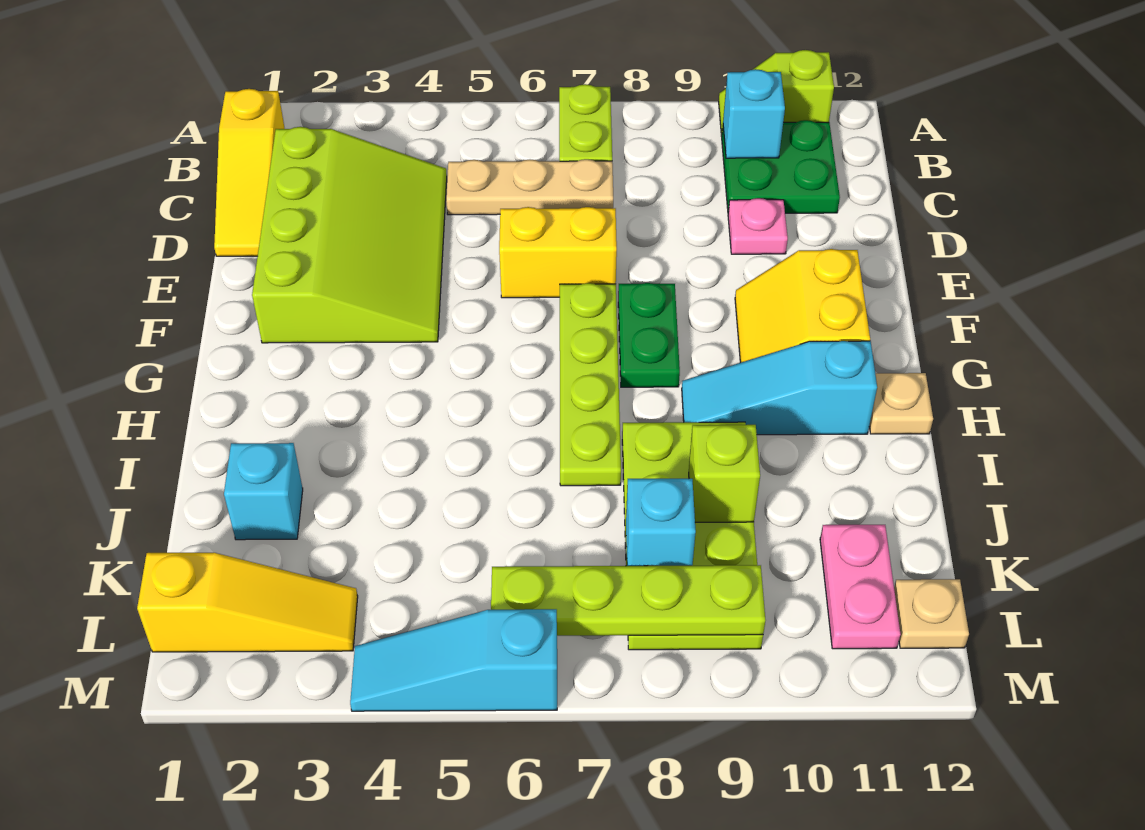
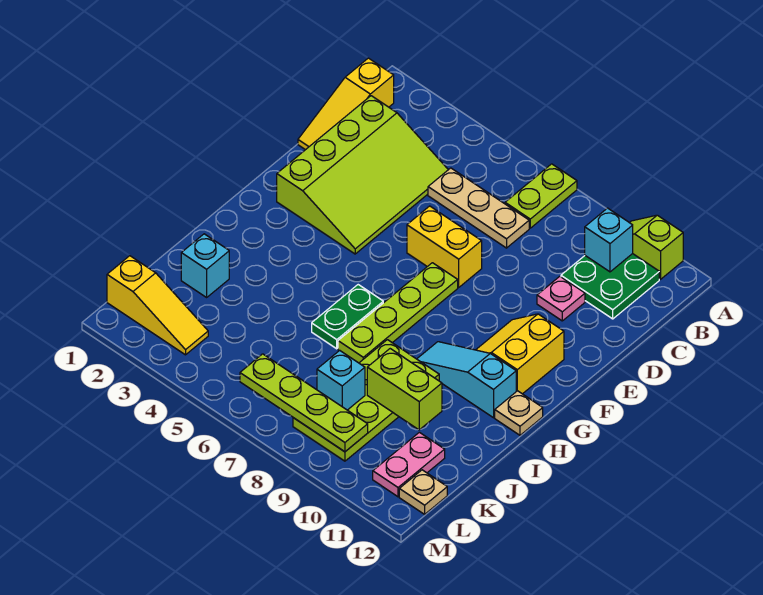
green plate F8:G8 level 1 -> green plate H6:I6 level 1
lime brick J9 level 2 -> lime brick J9:J10 level 2
cyan slope M4:M6 level 1 top 6 -> none

